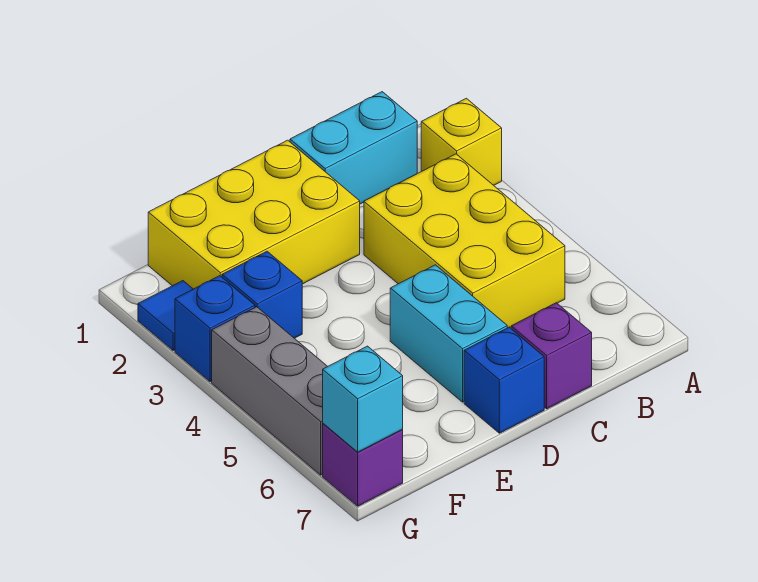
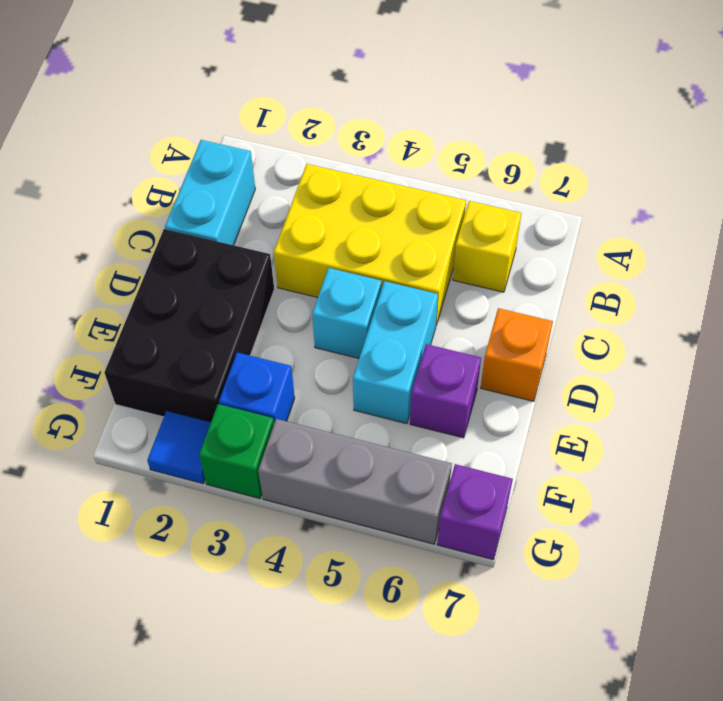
yellow brick A2 level 1 -> yellow brick B6 level 1
purple brick C7 level 1 -> purple brick E6 level 1
yellow brick D1:F2 level 1 -> black brick D1:F2 level 1
cyan brick D5:D6 level 1 -> cyan brick D5:E5 level 1
blue brick D7 level 1 -> orange brick D7 level 1
blue brick G3 level 1 -> green brick G3 level 1
cyan brick G7 level 2 -> cyan brick D4 level 1

